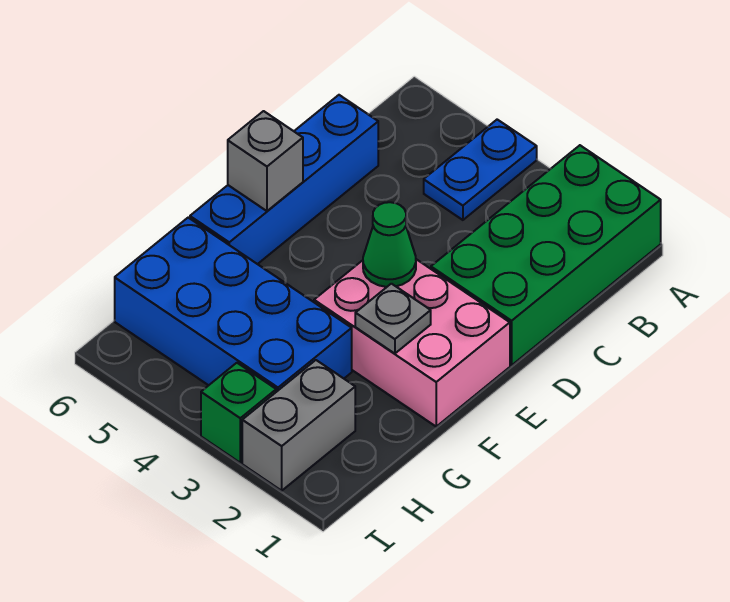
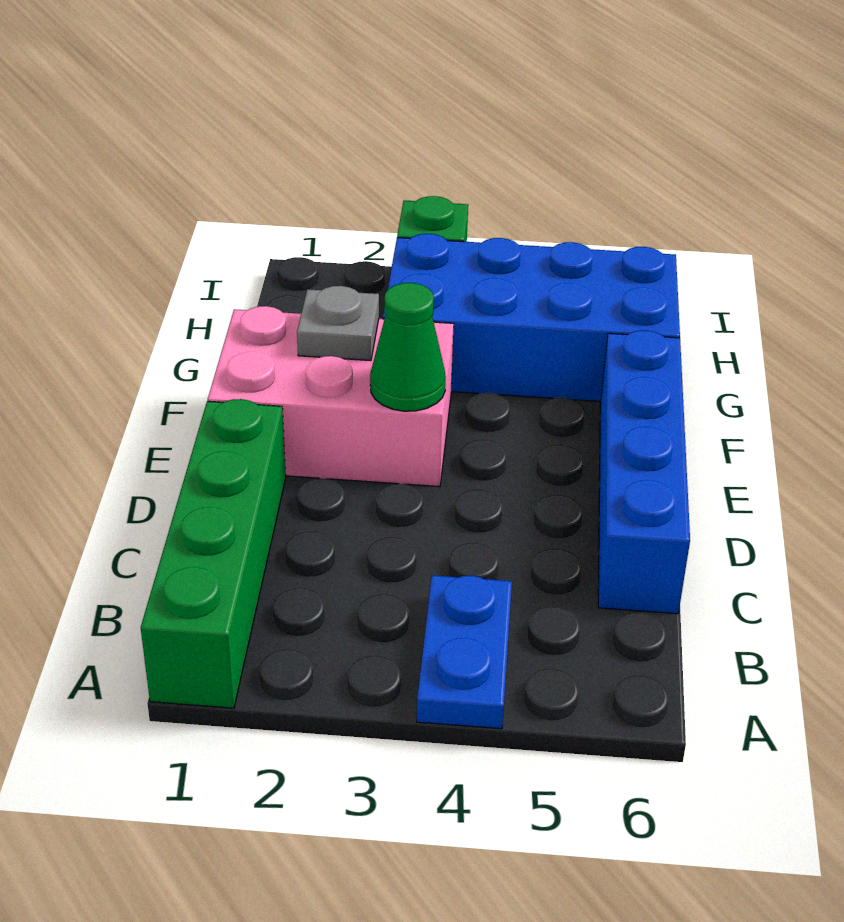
green brick A1:D2 level 1 -> green brick A1:D1 level 1
grey brick E6 level 2 -> none
grey brick H2:I2 level 1 -> none

